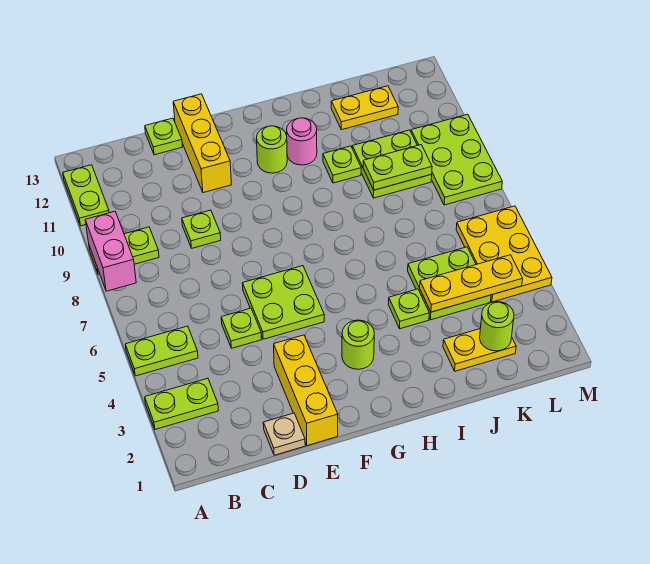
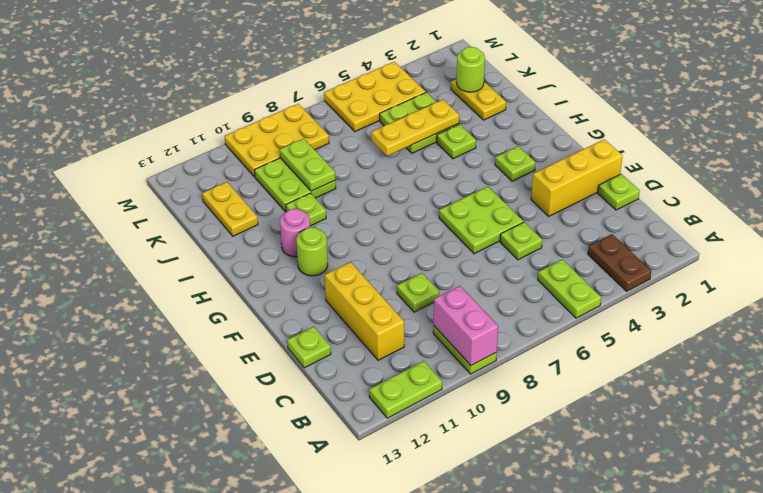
lime plate A3:B3 level 1 -> brown plate A3:B3 level 1
pink brick A8:A9 level 2 -> pink brick A9:B9 level 2
tan plate D1 level 1 -> lime plate D1 level 1
yellow brick E11:E13 level 1 -> yellow brick C11:E11 level 1
lime round brick G3 level 1 -> lime plate G3 level 1
yellow plate J4:L4 level 2 -> yellow plate J4:J6 level 2
lime plate L8:M10 level 1 -> yellow plate L8:M10 level 1

